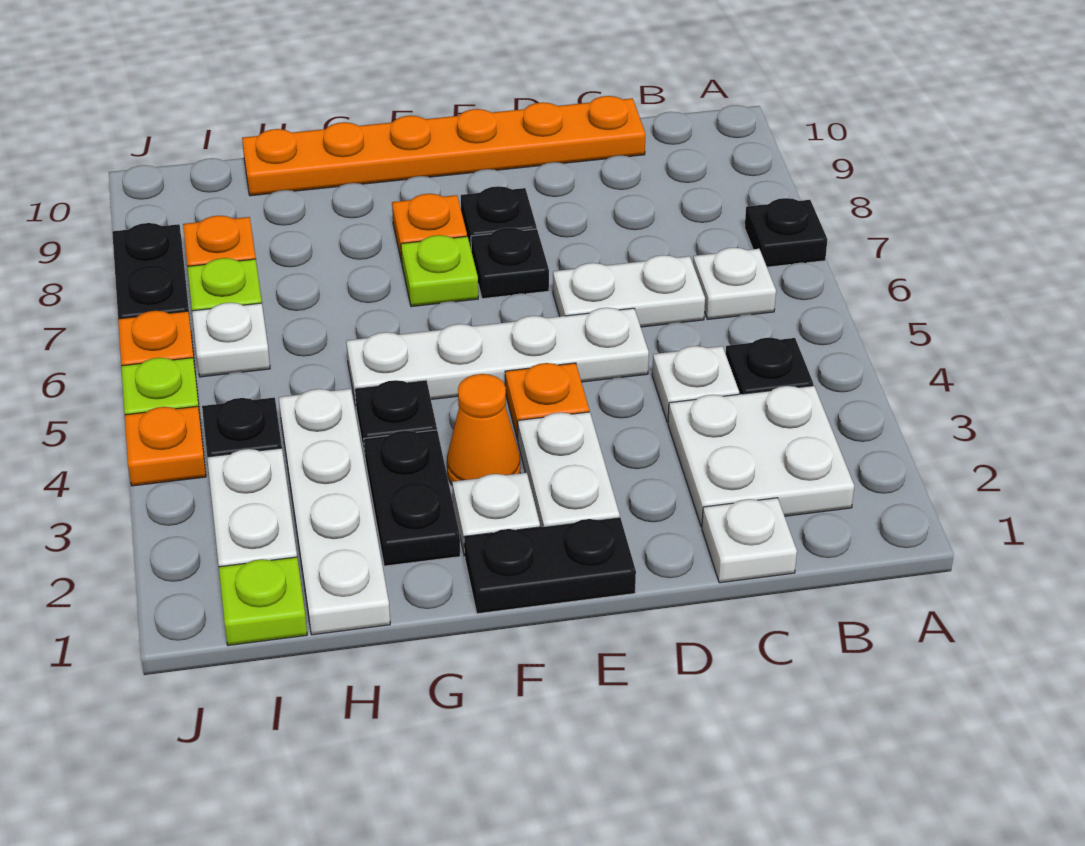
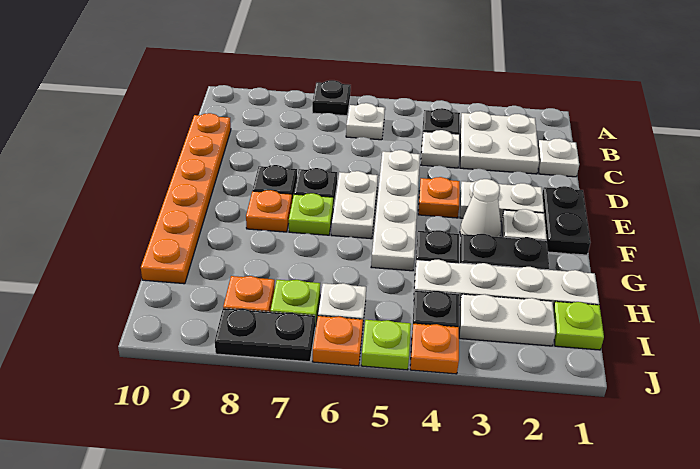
white plate C6:D6 level 1 -> white plate E6:F6 level 1
orange cone F3 level 1 -> white cone F3 level 1

